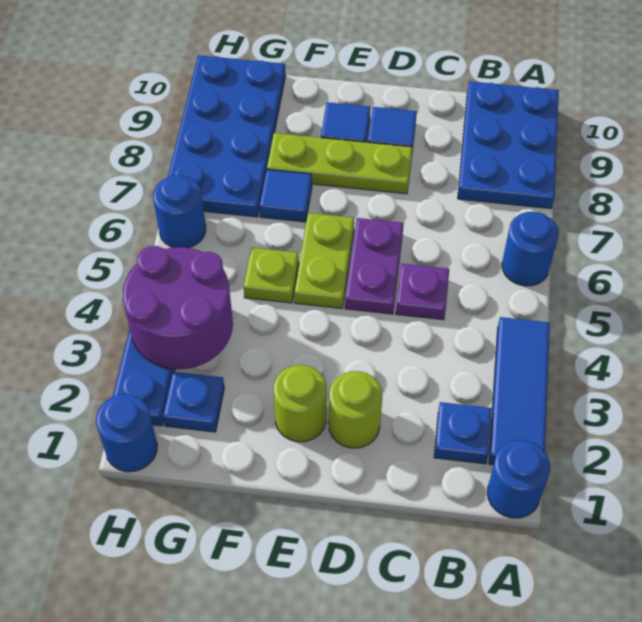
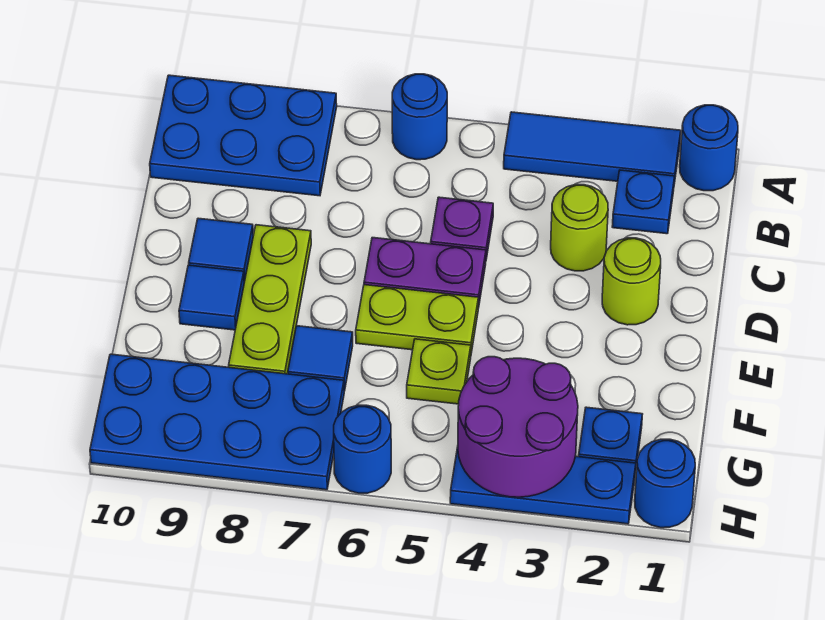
lime round brick E2 level 1 -> lime round brick C3 level 1

